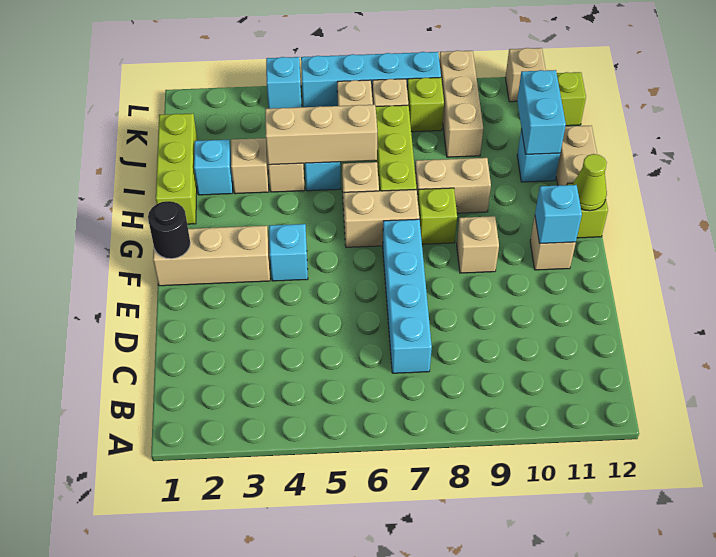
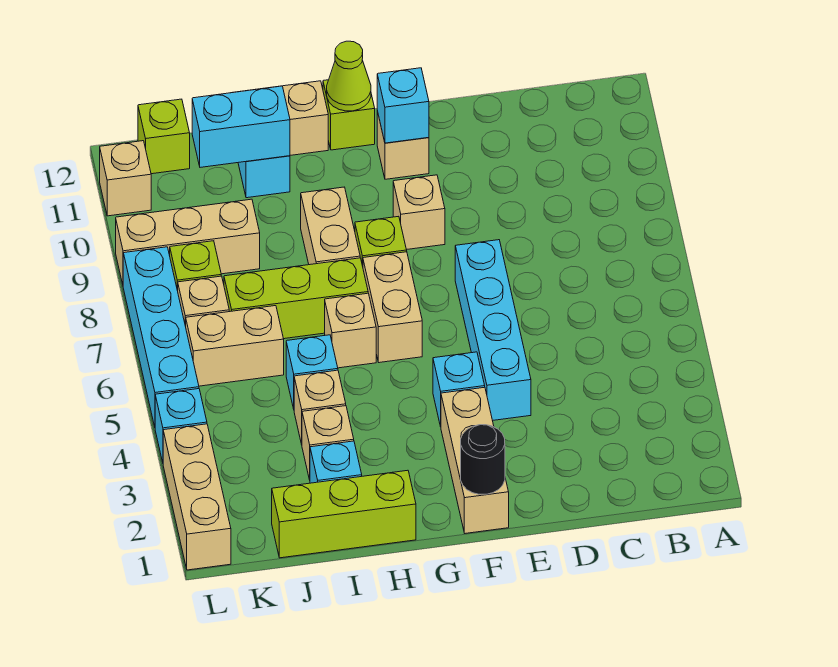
cyan brick C7:F7 level 1 -> cyan brick E4:E7 level 1
tan brick I4:I6 level 2 -> tan brick L1:L3 level 1

